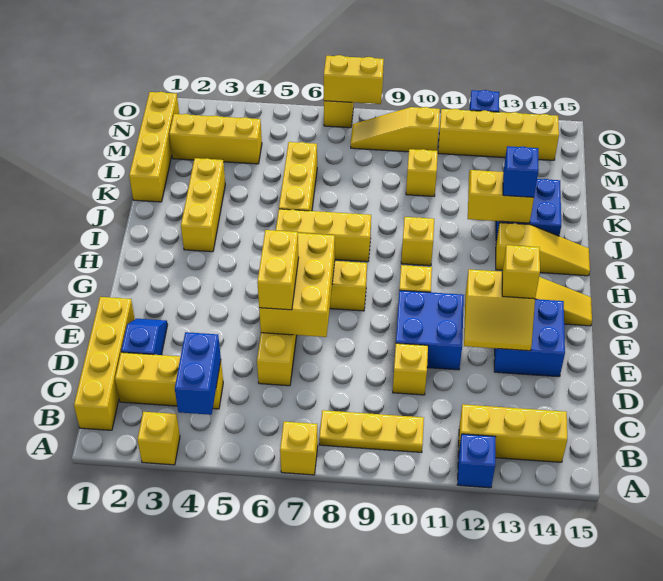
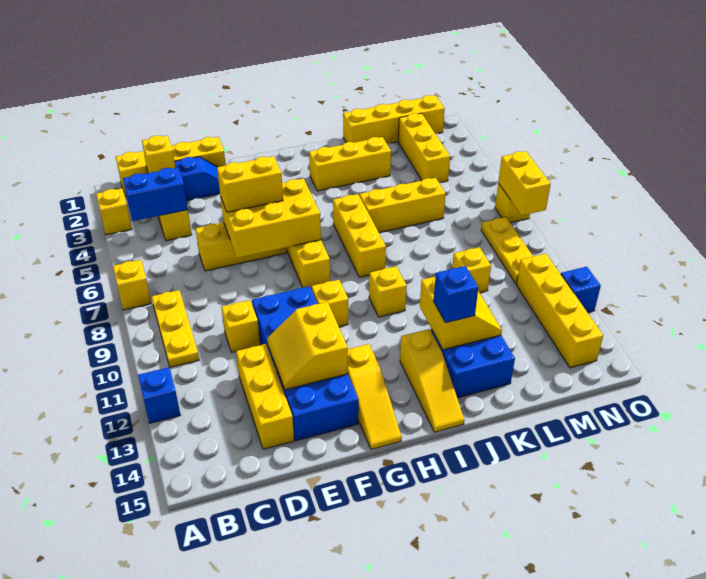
yellow brick B12:B14 level 1 -> yellow brick D12:D14 level 1
yellow brick F13 level 3 -> yellow brick C2 level 2
yellow slope N8:N10 level 1 top 10 -> yellow plate N8:N10 level 1

